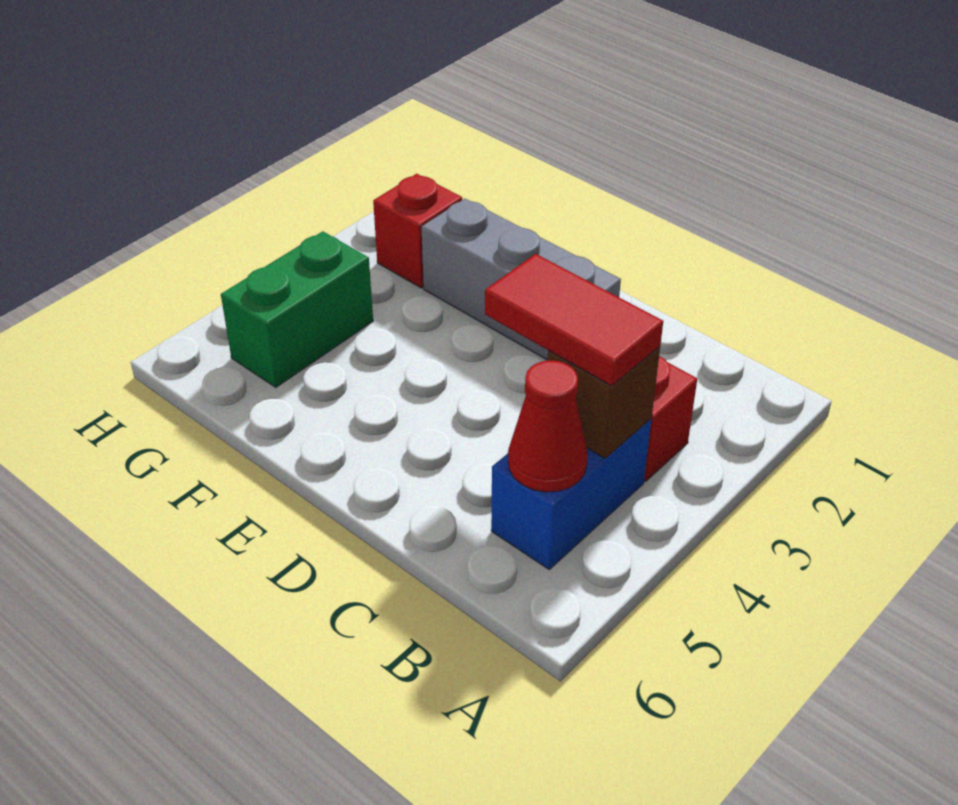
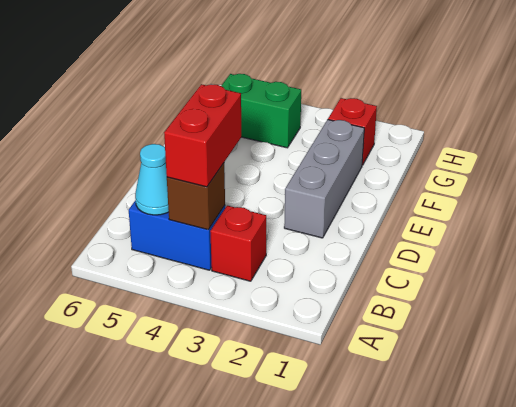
red tile B4:C4 level 3 -> red brick B4:C4 level 3
red cone B5 level 2 -> cyan cone B5 level 2

